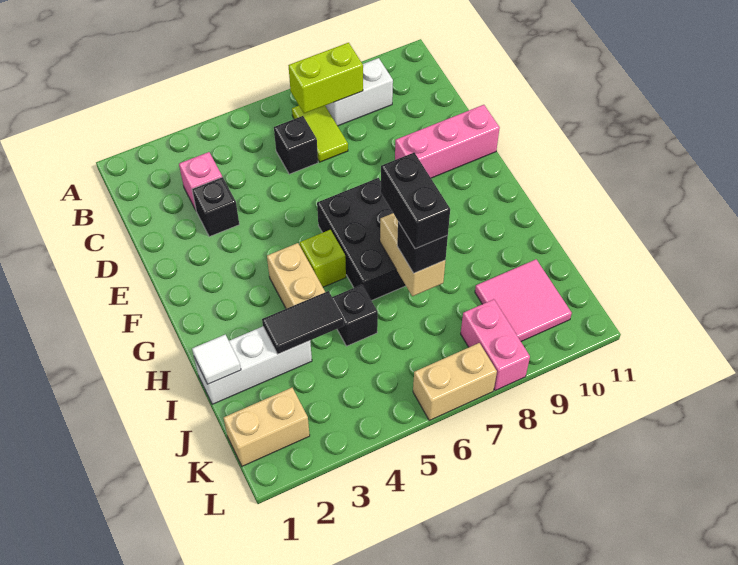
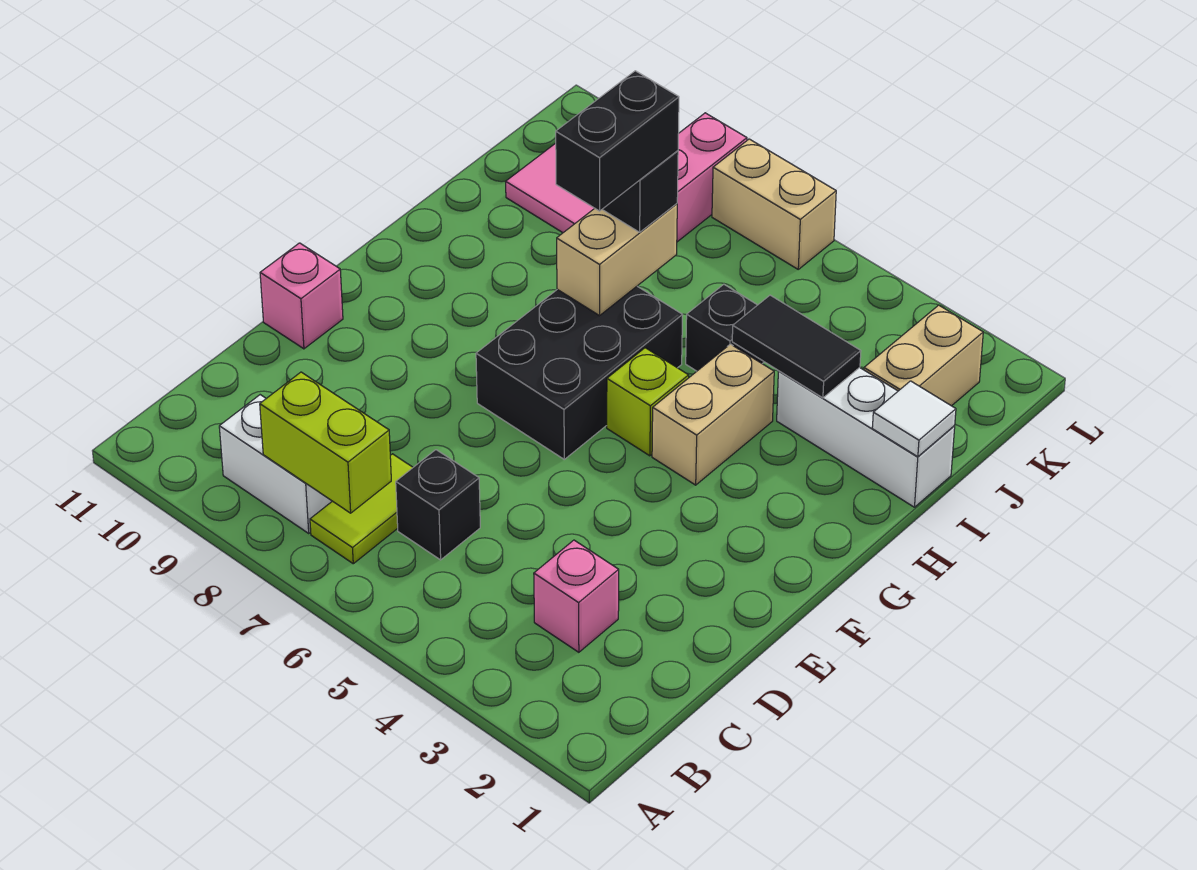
black brick D3 level 1 -> none
pink brick E9:E11 level 1 -> pink brick E11 level 1
tan brick K1:K2 level 1 -> tan brick J2:K2 level 1

